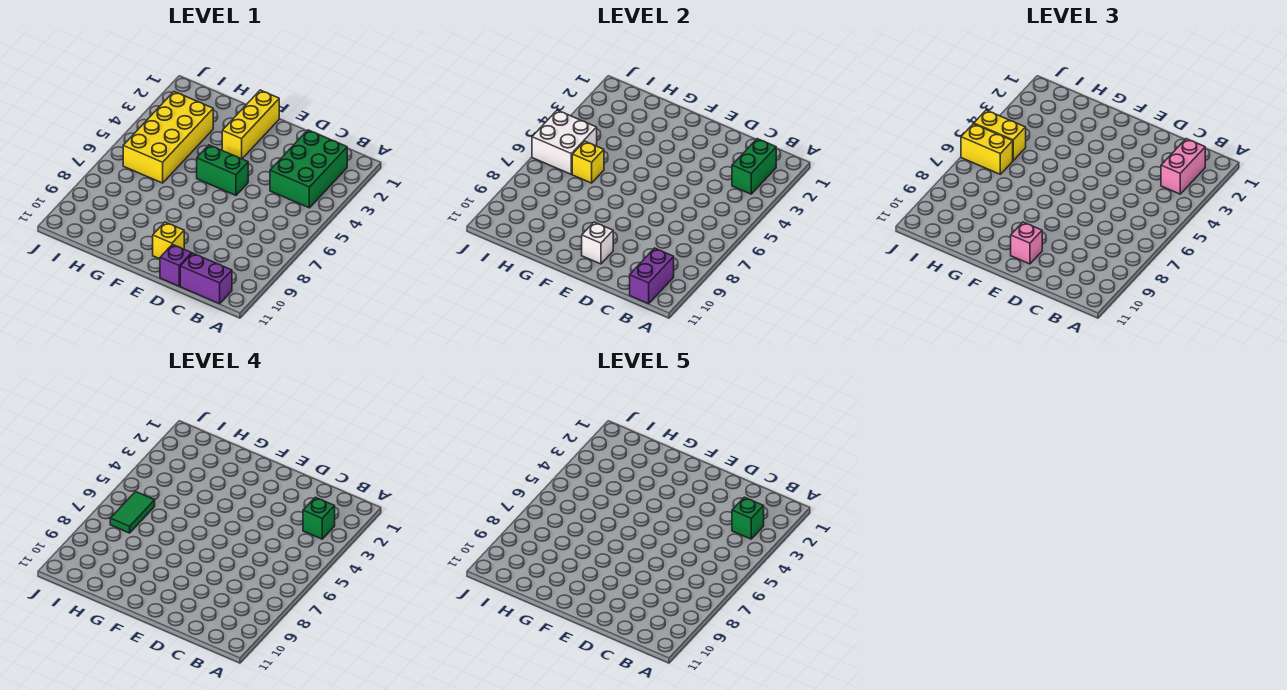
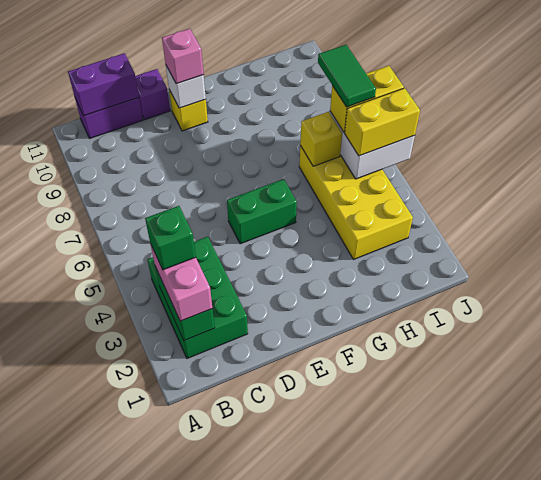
green brick B3 level 5 -> none
purple brick B10:B11 level 2 -> purple brick B11:C11 level 2
yellow brick F1:F3 level 1 -> none

